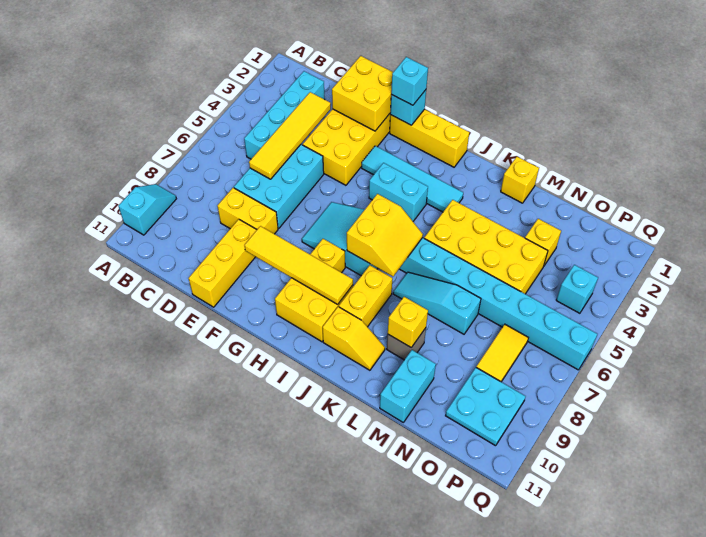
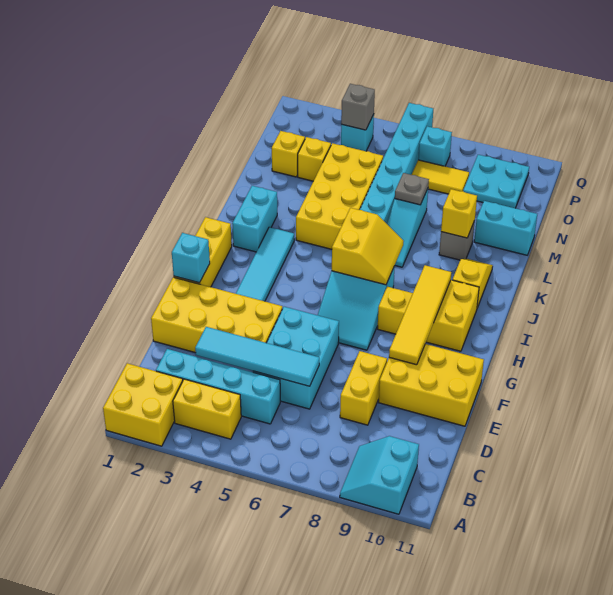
cyan slope A9:A10 level 1 top 10 -> cyan slope A9:B10 level 1 top 10
yellow tile D3:D6 level 2 -> cyan tile D3:D6 level 2
cyan brick D5:E7 level 1 -> cyan brick D5:F6 level 1
yellow brick E1:F2 level 2 -> yellow brick A1:B2 level 1
yellow brick E9:E11 level 1 -> yellow brick E9:F11 level 1
cyan brick G1 level 3 -> cyan brick P7 level 1
cyan brick H4:I4 level 1 -> cyan brick J2:K2 level 1
yellow slope I6:J7 level 2 top I -> yellow slope I6:J7 level 2 top 6
yellow brick J8:J9 level 1 -> yellow brick B3:B4 level 1
yellow brick L1 level 1 -> yellow brick N2 level 1
none -> grey plate M7 level 2
none -> grey brick P4 level 2

